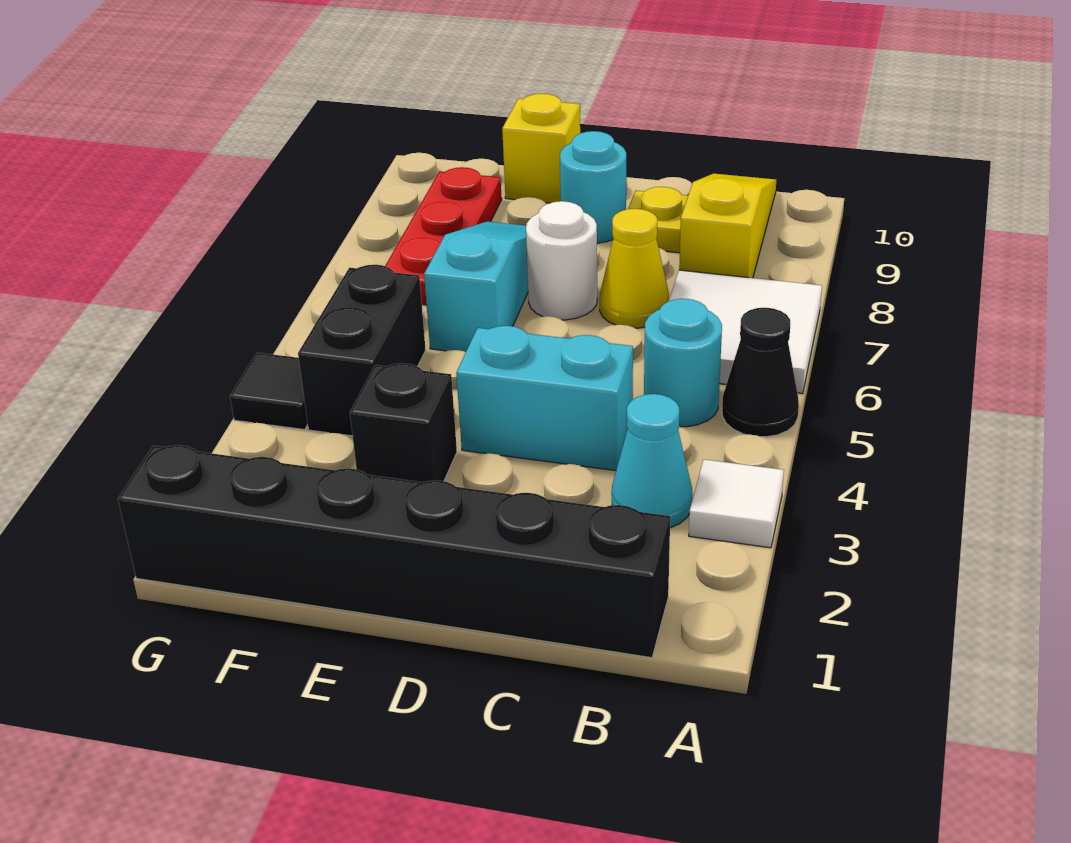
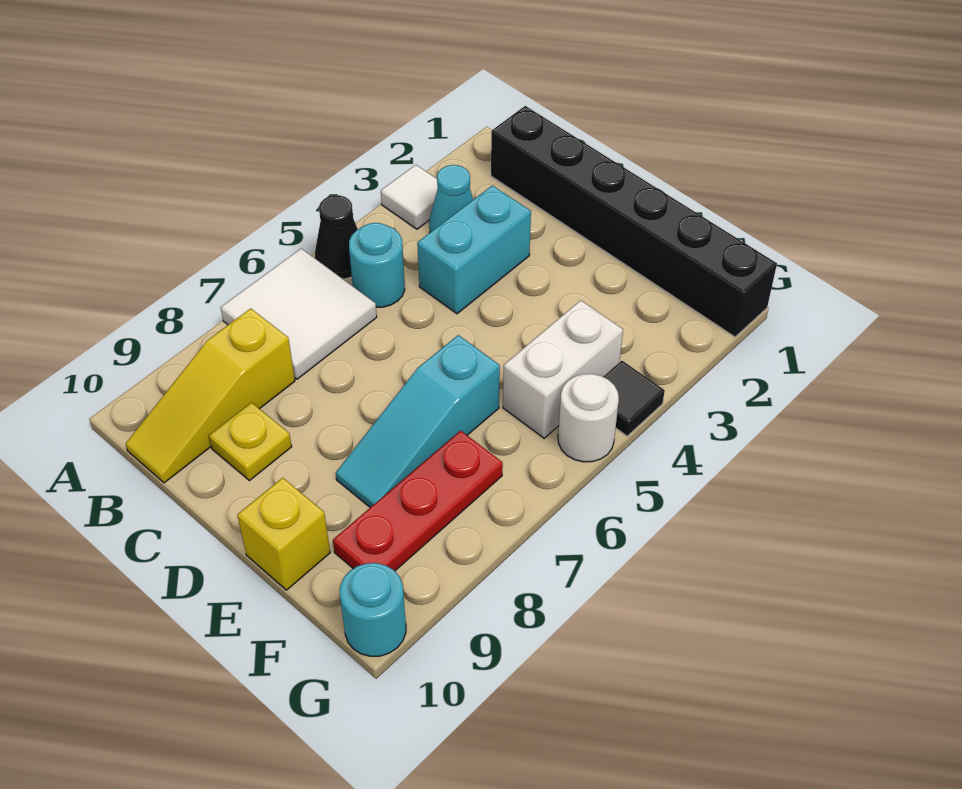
cyan brick C4:D4 level 1 -> cyan brick C3:C4 level 1
yellow cone C7 level 1 -> none
white round brick D7 level 1 -> white round brick G5 level 1
cyan round brick D9 level 1 -> cyan round brick G10 level 1
black brick E3 level 1 -> none
black brick F4:F5 level 1 -> white brick F4:F5 level 1

